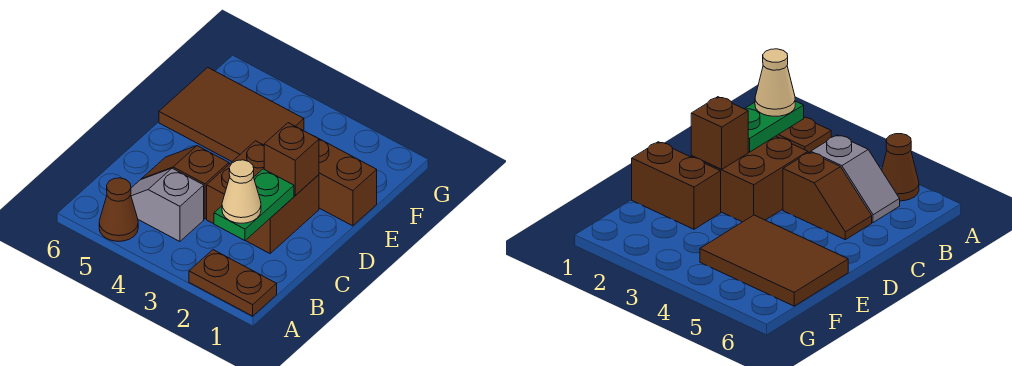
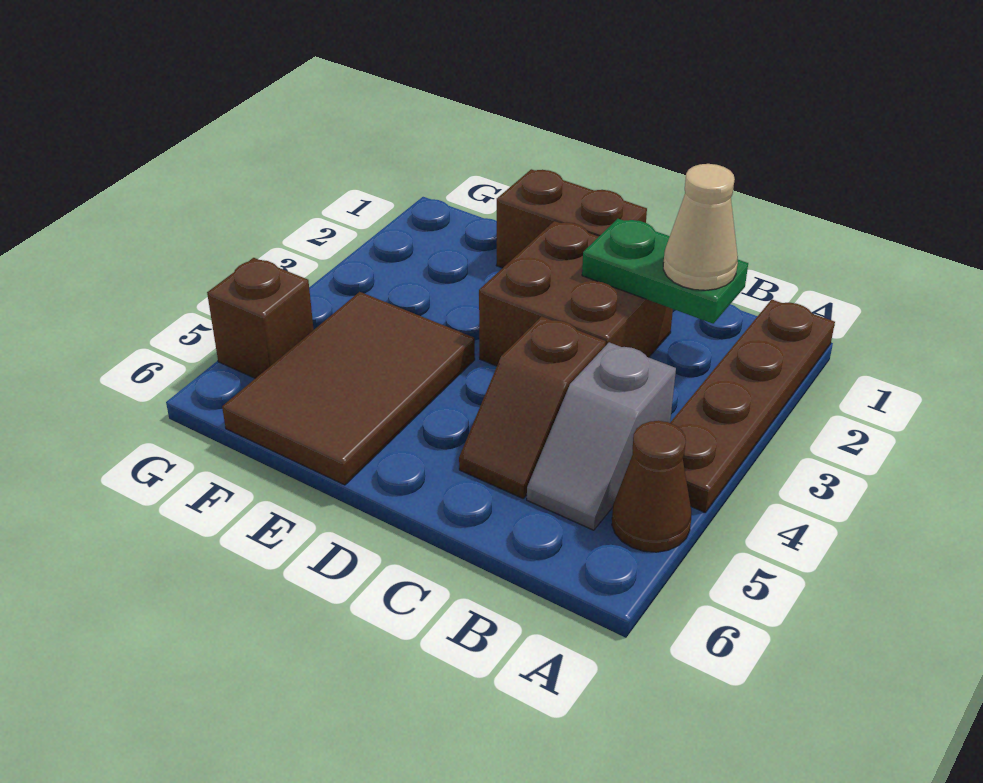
brown plate A1:A2 level 1 -> brown plate A1:A4 level 1
brown brick D2 level 2 -> brown brick G5 level 1
brown brick E1:E2 level 1 -> brown brick D1:E1 level 1

